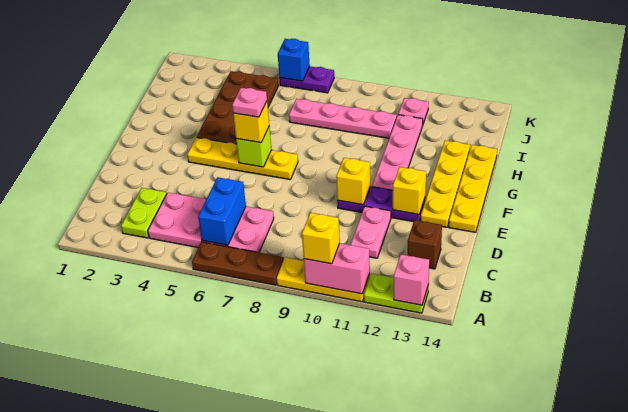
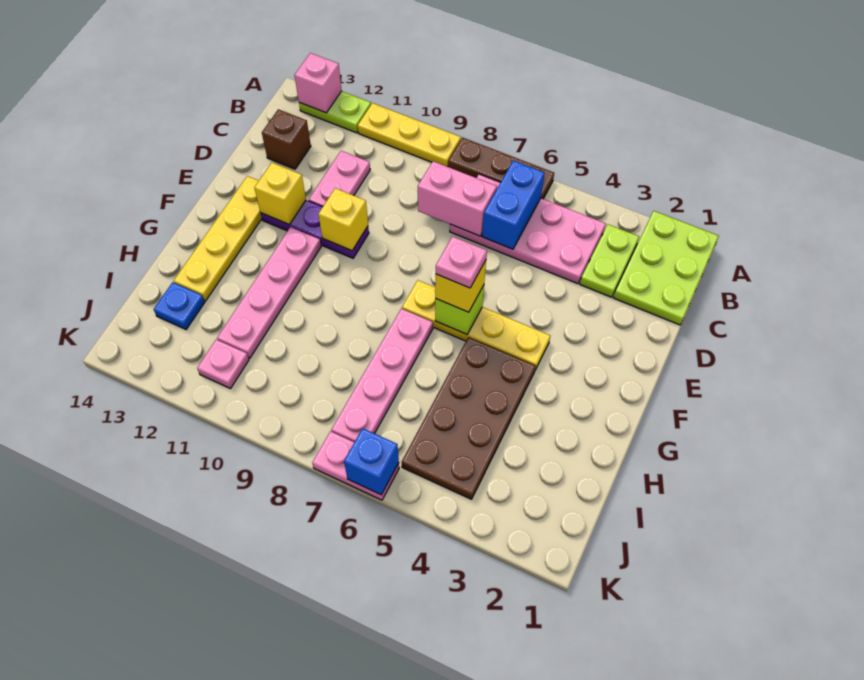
none -> lime plate A1:C2 level 1
pink brick A10:A11 level 2 -> pink brick C7:C8 level 2
yellow brick A10 level 3 -> none
yellow plate E14:H14 level 1 -> none
pink plate I7:I10 level 1 -> pink plate G7:J7 level 1
none -> blue plate I13 level 1
purple plate K6:K7 level 1 -> pink plate K6:K7 level 1

